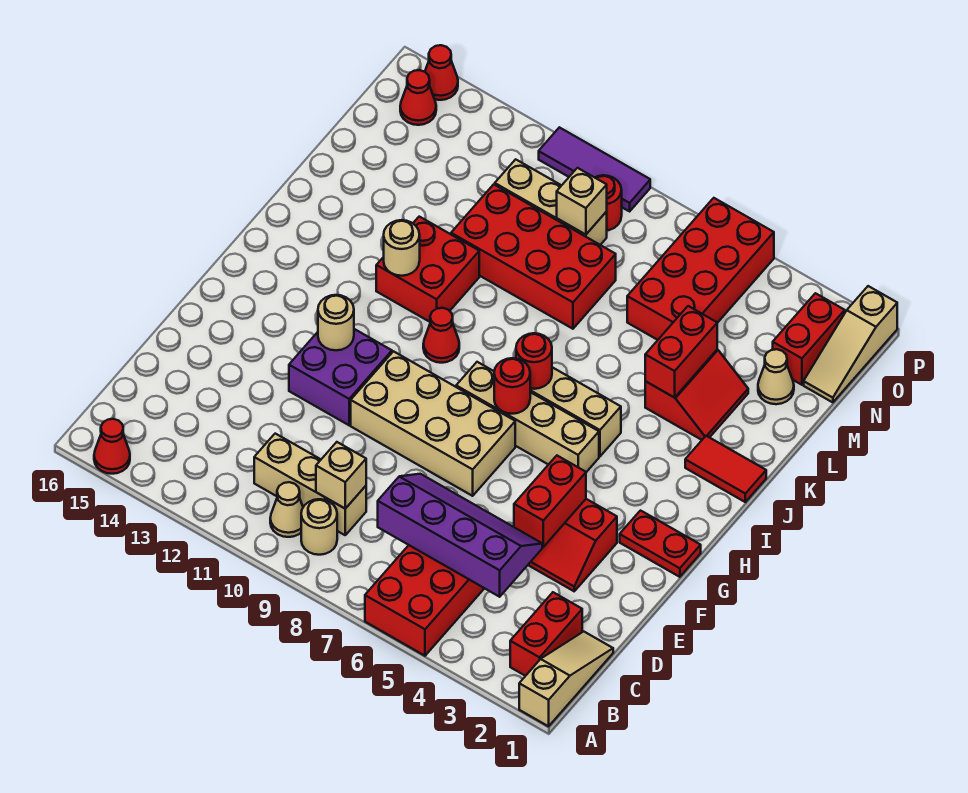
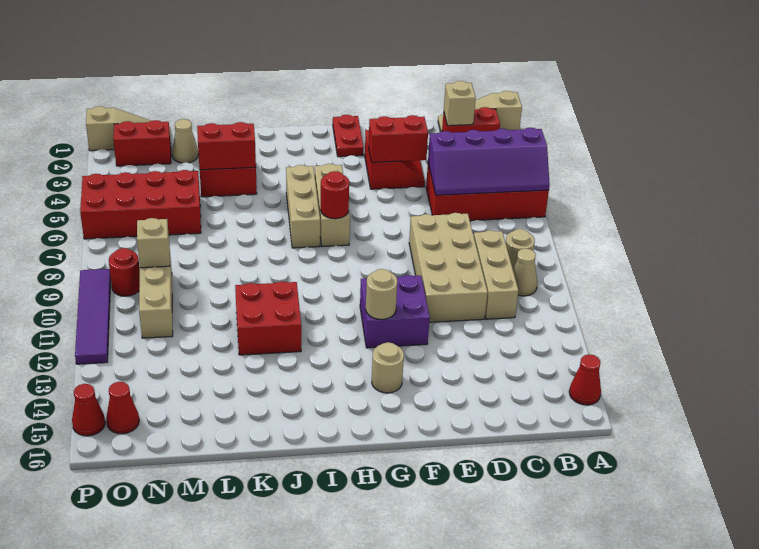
purple slope C4:D7 level 2 top C -> purple slope A5:D6 level 2 top 5
tan brick C9 level 2 -> tan brick C2 level 2
tan brick F7:G10 level 1 -> tan brick D8:E11 level 1
tan brick H5:H8 level 1 -> tan brick H5:H7 level 1
red round brick I7 level 2 -> none
red cone I10 level 1 -> none
red tile J1:J2 level 1 -> none
tan round brick J12 level 2 -> tan round brick G14 level 1
red brick L8:M11 level 1 -> none
purple tile P9:P11 level 1 -> purple tile P9:P12 level 1

